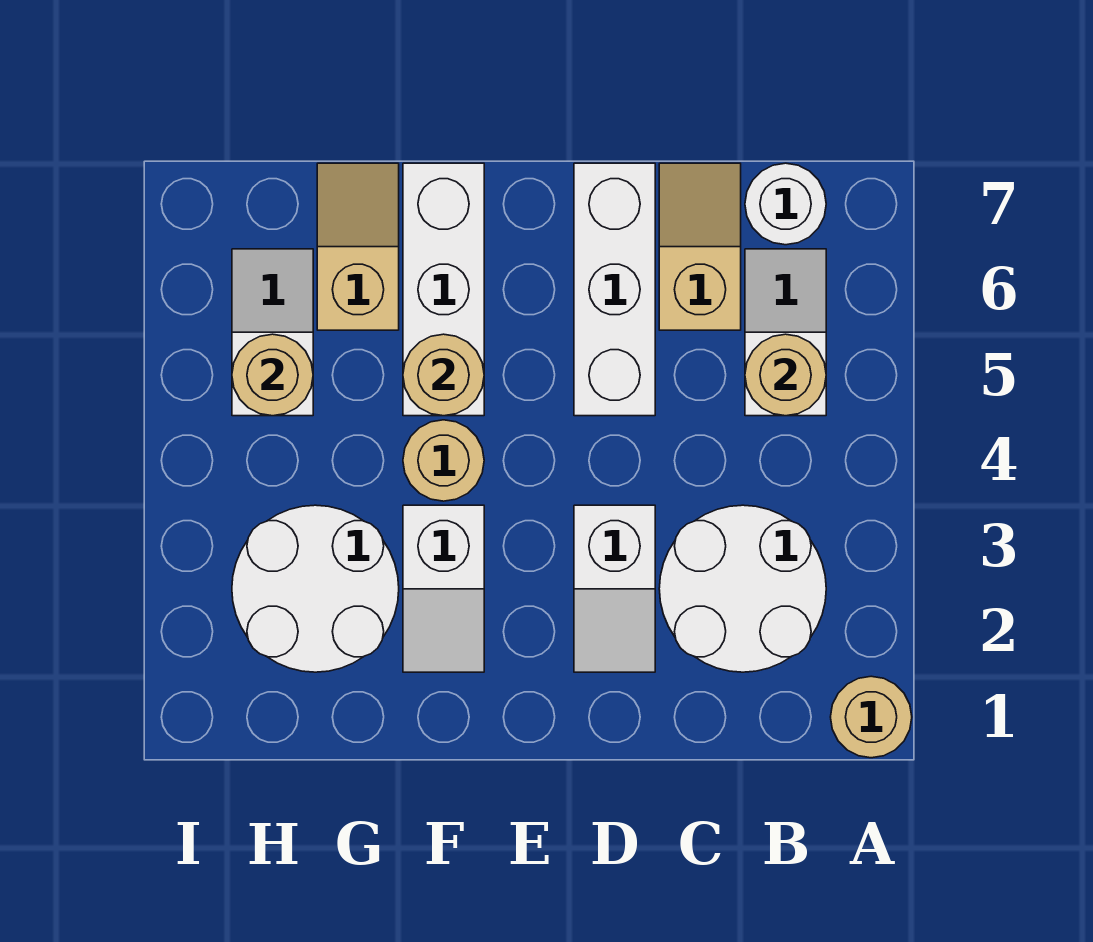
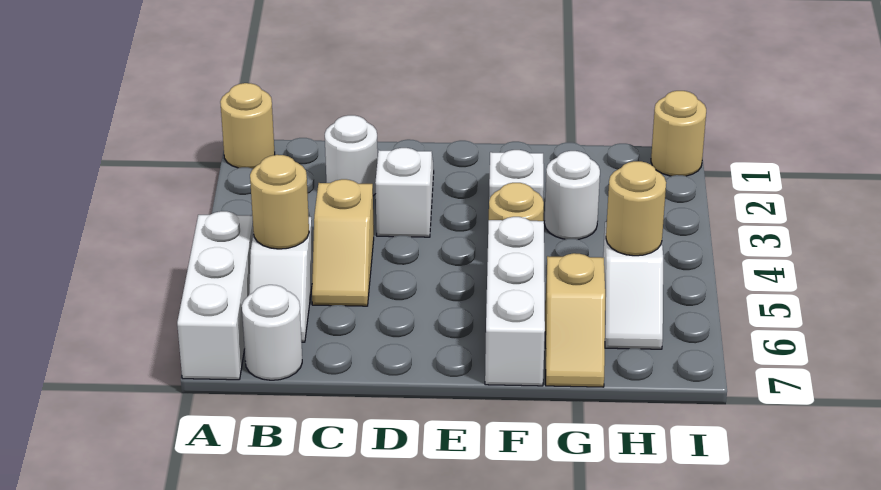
white round brick B2:C3 level 1 -> white round brick C2 level 1
tan slope C6:C7 level 1 top 6 -> tan slope C4:C5 level 1 top 4
white brick D5:D7 level 1 -> white brick A5:A7 level 1
tan round brick F5 level 2 -> tan round brick I1 level 1
white round brick G2:H3 level 1 -> white round brick G3 level 1

